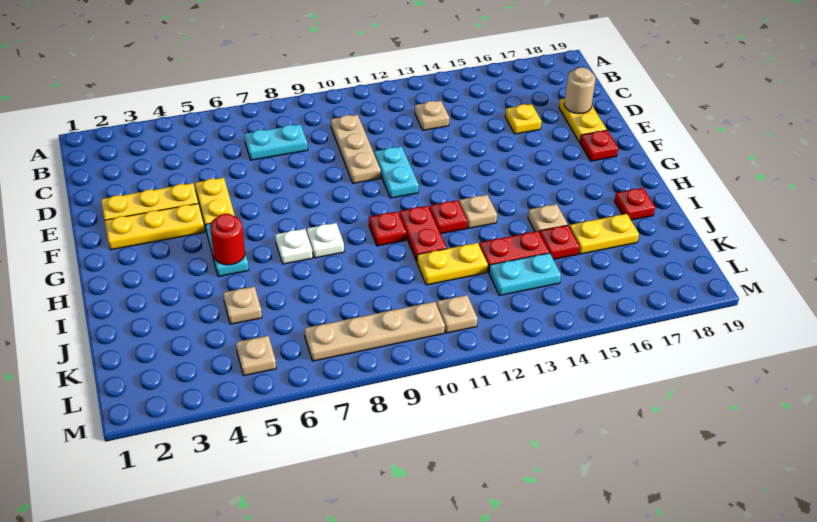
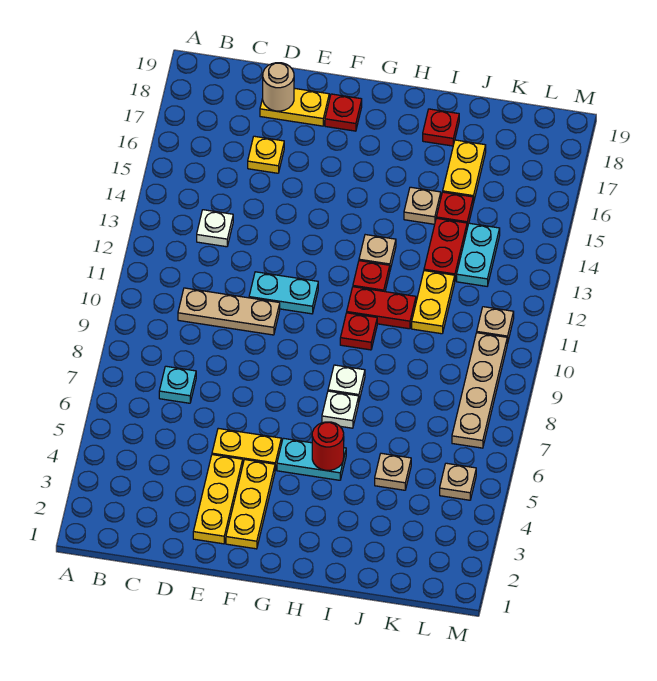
cyan plate C7:C8 level 1 -> cyan plate C7 level 1
tan plate C13 level 1 -> white plate C13 level 1

